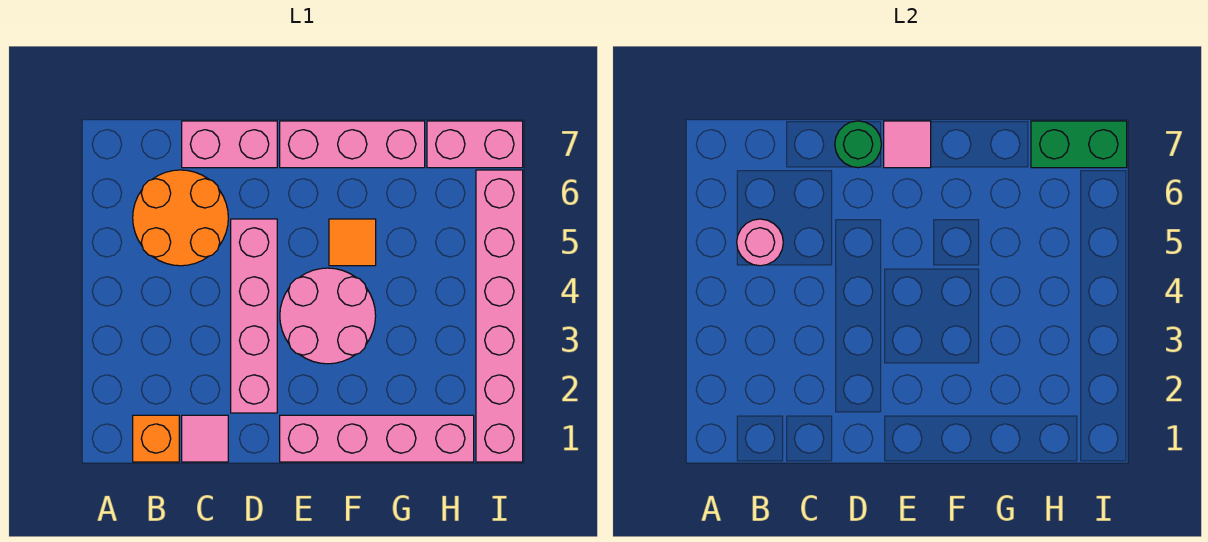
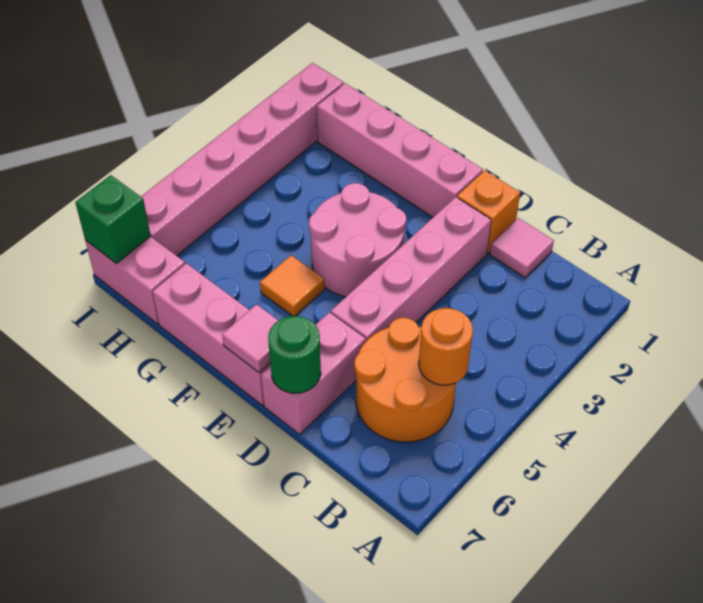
orange brick B1 level 1 -> orange brick D1 level 1
pink round brick B5 level 2 -> orange round brick B5 level 2
pink brick C7:D7 level 1 -> pink brick D6:D7 level 1
green brick H7:I7 level 2 -> green brick I7 level 2

